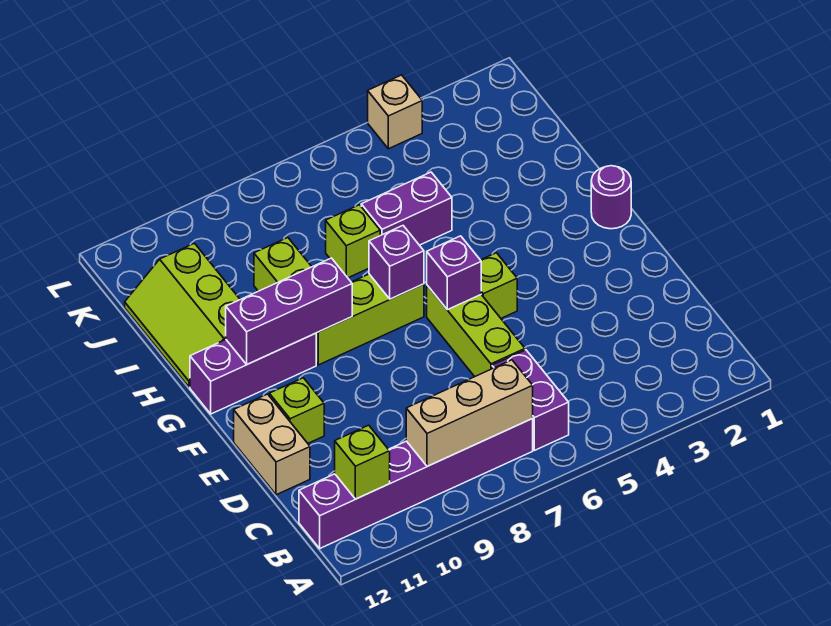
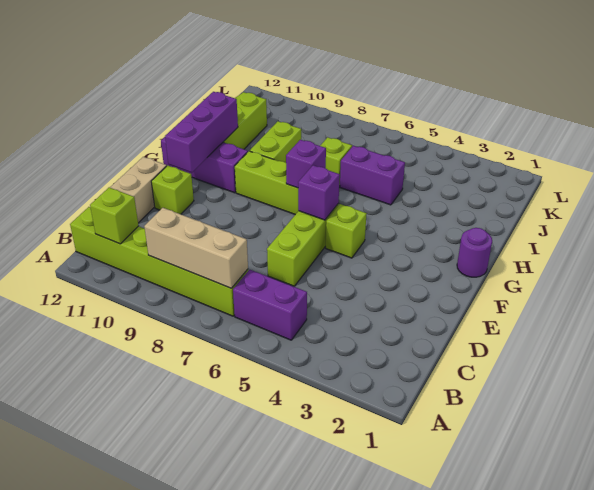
purple brick B6:C6 level 1 -> purple brick B5:B6 level 1
purple brick B7:B12 level 1 -> lime brick B7:B12 level 1
purple brick G9:G11 level 2 -> purple brick F11:H11 level 2
tan brick L4 level 1 -> none

